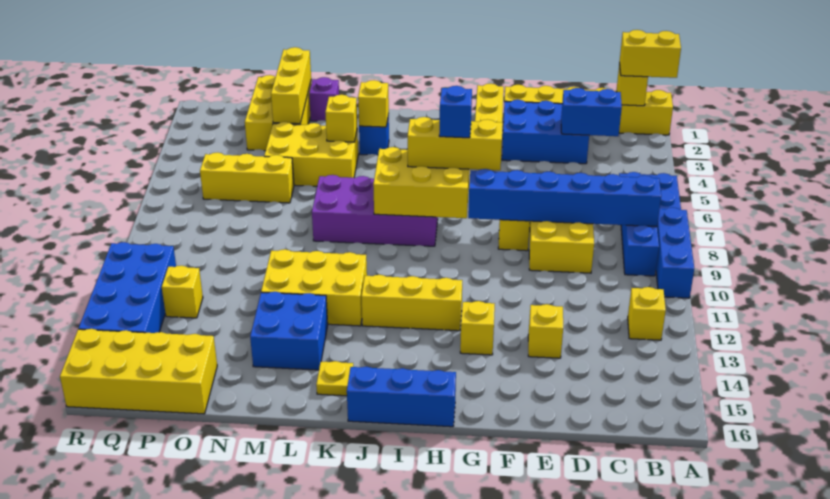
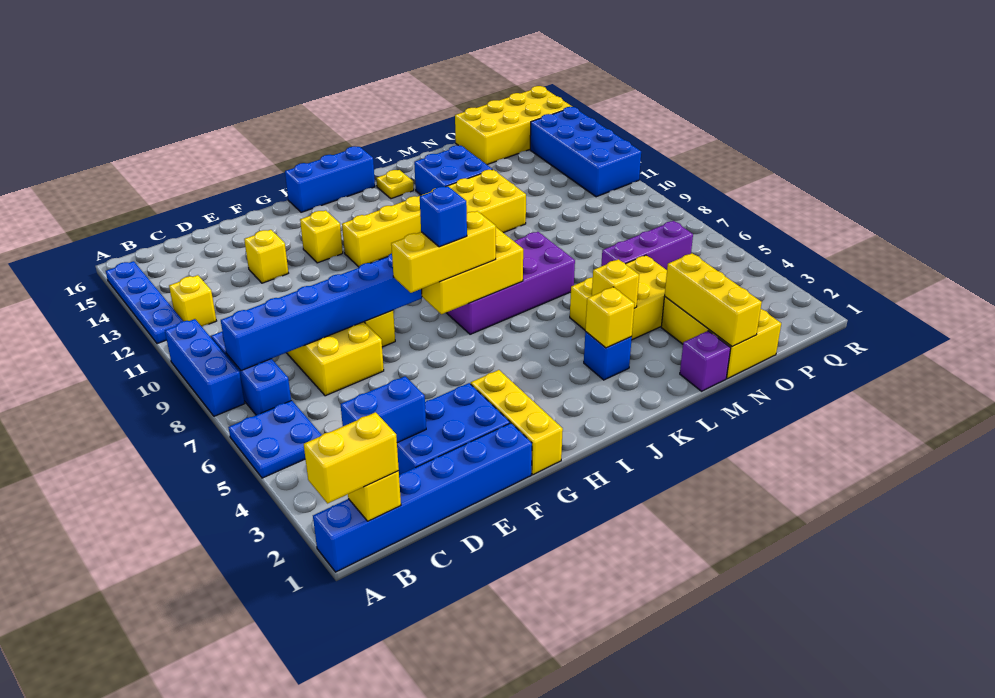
yellow brick A1:F1 level 1 -> blue brick A1:F1 level 1
none -> blue plate A12:A15 level 1
yellow brick N6:P6 level 1 -> purple brick N6:P6 level 1
yellow brick P12 level 1 -> none

